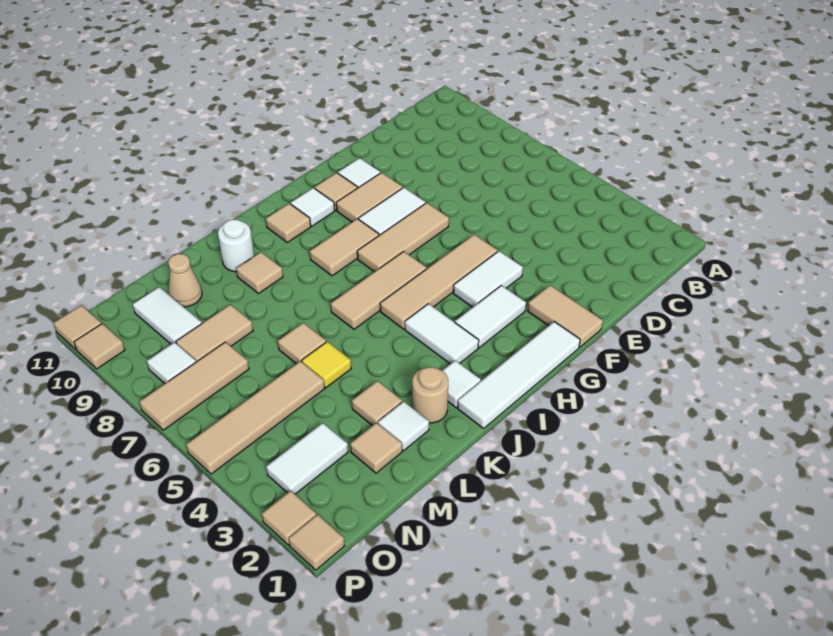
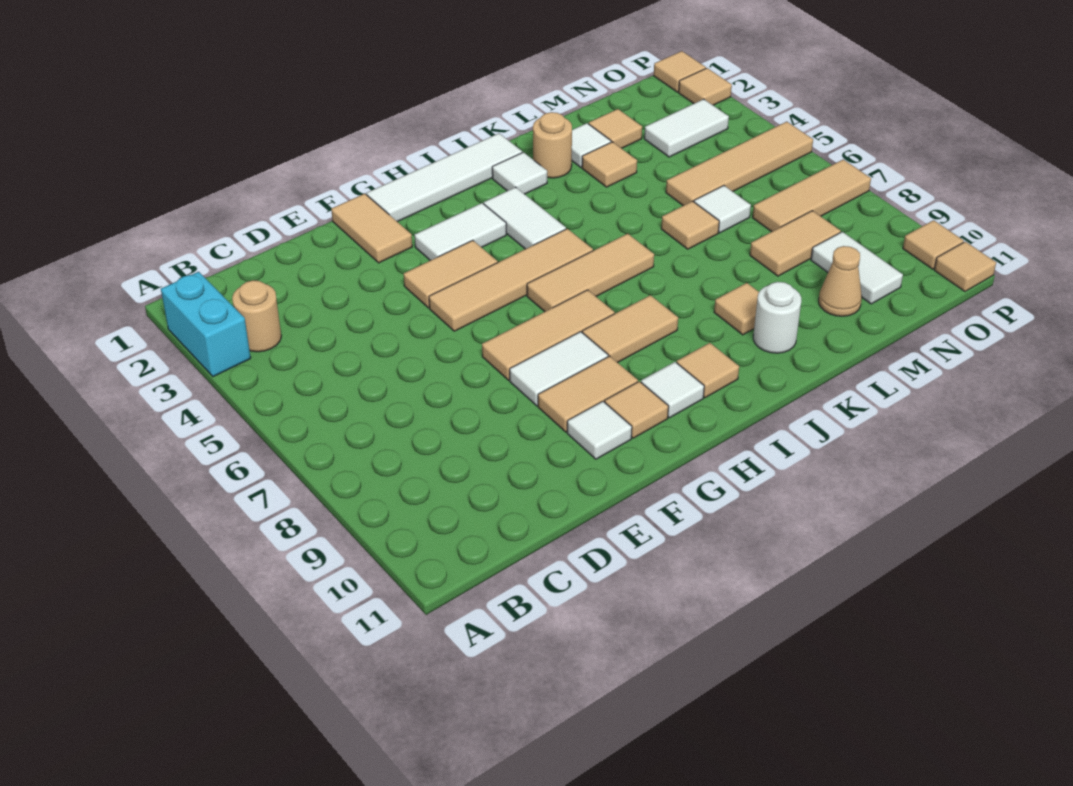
none -> cyan brick A2:A3 level 1
none -> tan round brick B3 level 1
white tile F4:G4 level 1 -> tan tile F4:G4 level 1
yellow tile L5 level 1 -> none
white tile O8 level 1 -> white tile M6 level 1

